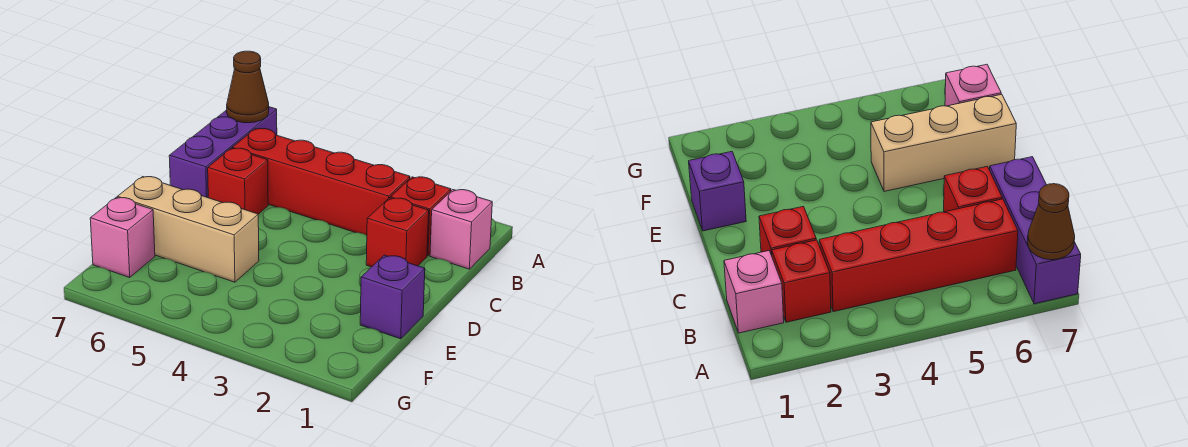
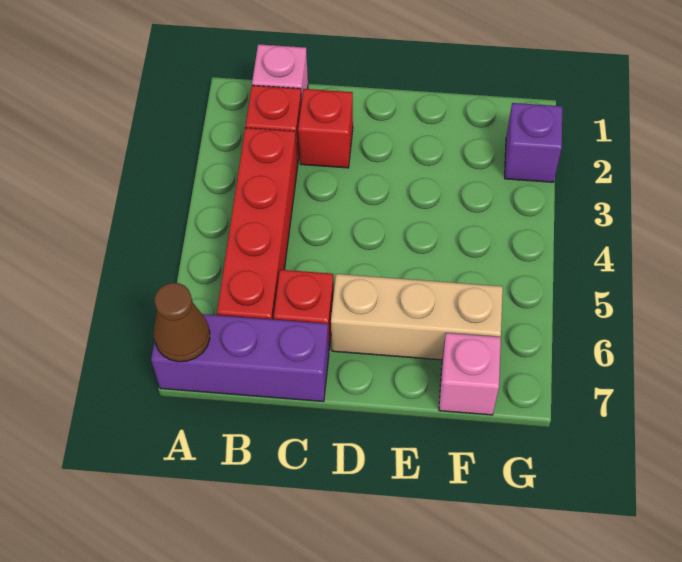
purple brick E1 level 1 -> purple brick G2 level 1
tan brick E5:E7 level 1 -> tan brick D6:F6 level 1

